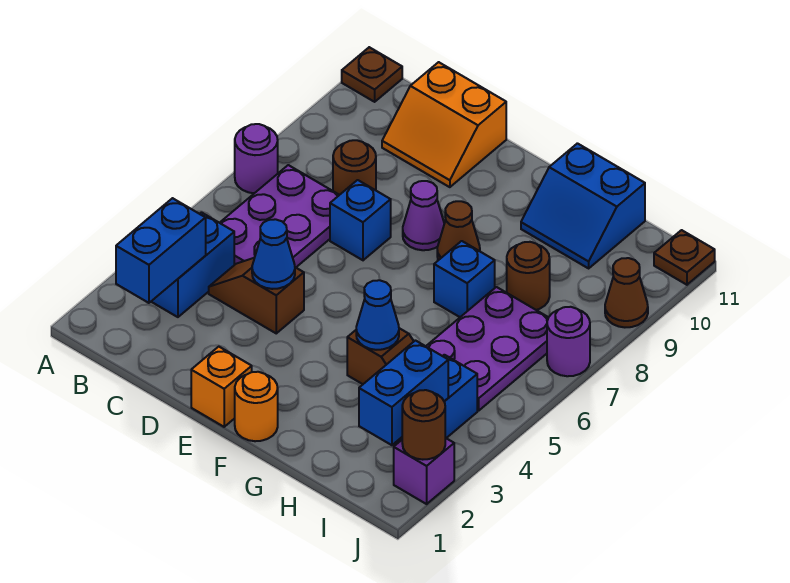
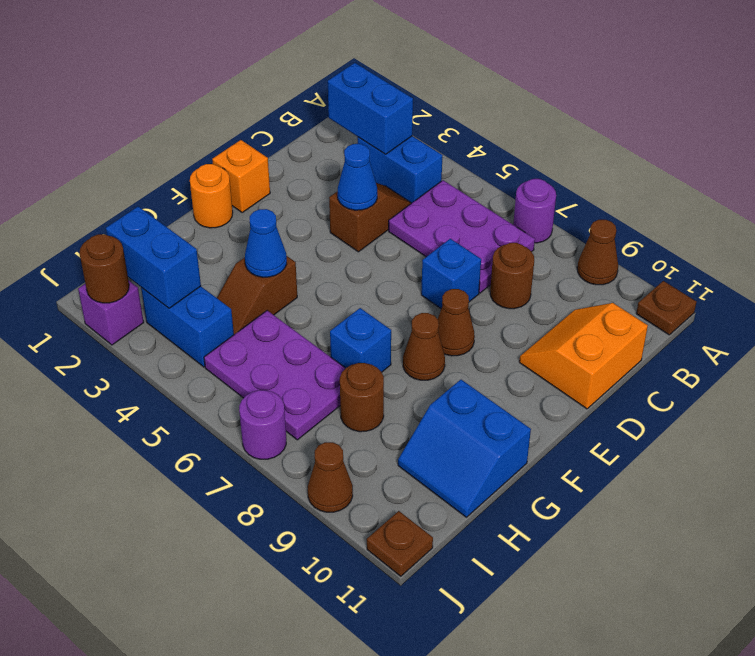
none -> brown cone A9 level 1
purple cone E8 level 1 -> brown cone E8 level 1
blue slope G10:H11 level 1 top 11 -> blue slope G10:H11 level 1 top G

